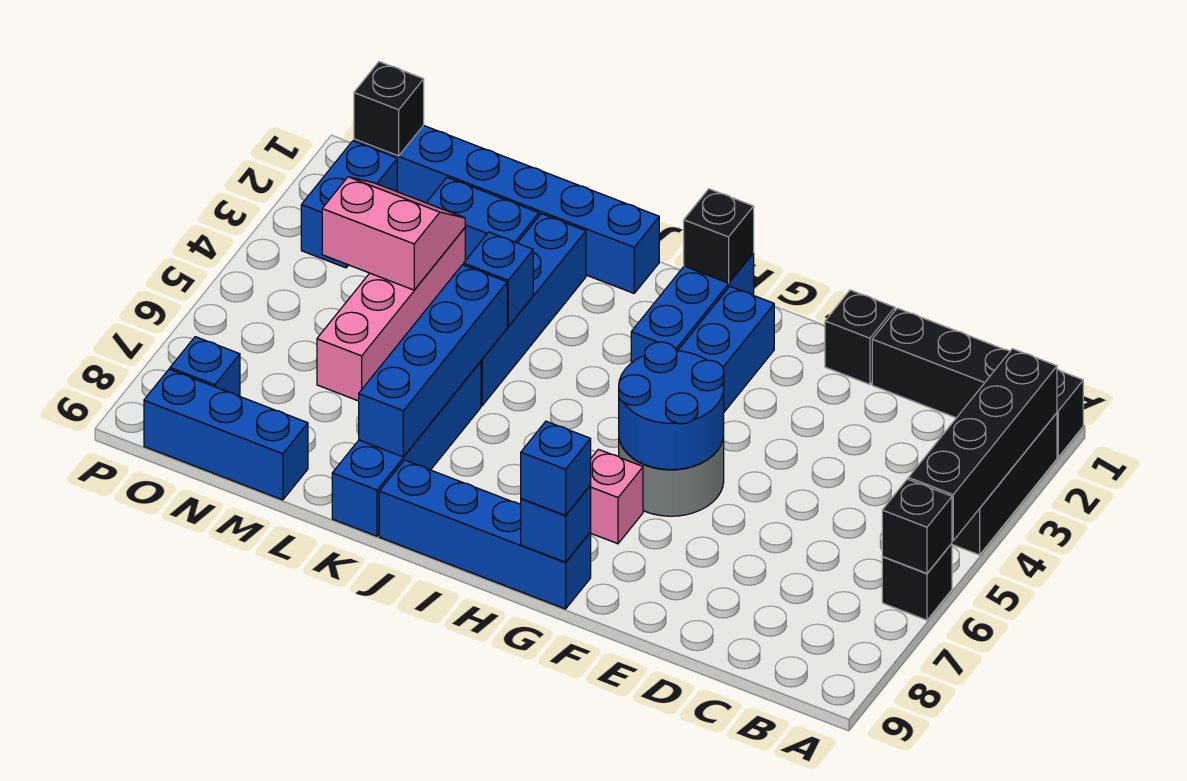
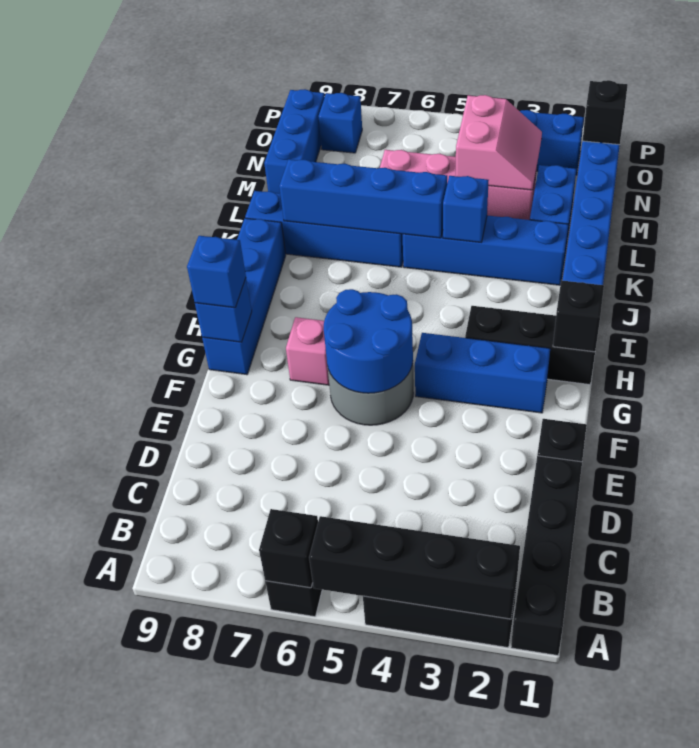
blue brick H1:H3 level 1 -> black brick H1:H3 level 1

